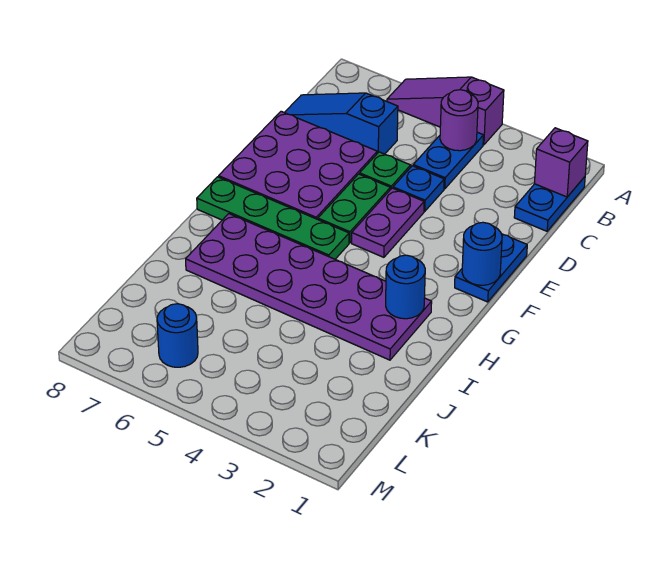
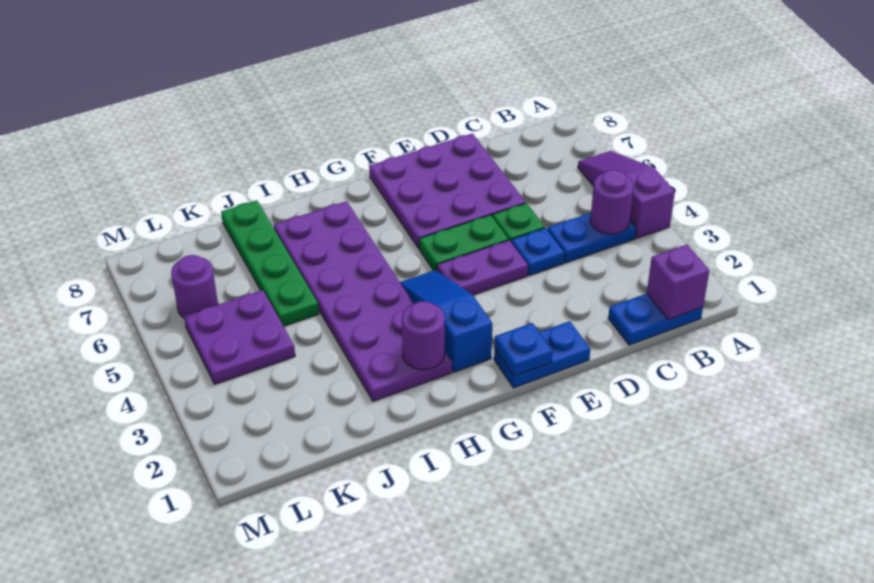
blue slope C6:C8 level 1 top 6 -> blue slope G2:G4 level 1 top 2
blue round brick F1 level 2 -> blue plate F1 level 2
green plate G5:G8 level 1 -> green plate J5:J8 level 1
blue round brick H2 level 2 -> purple round brick H2 level 2
none -> purple plate K4:L5 level 1
blue round brick L6 level 1 -> purple round brick L6 level 1

